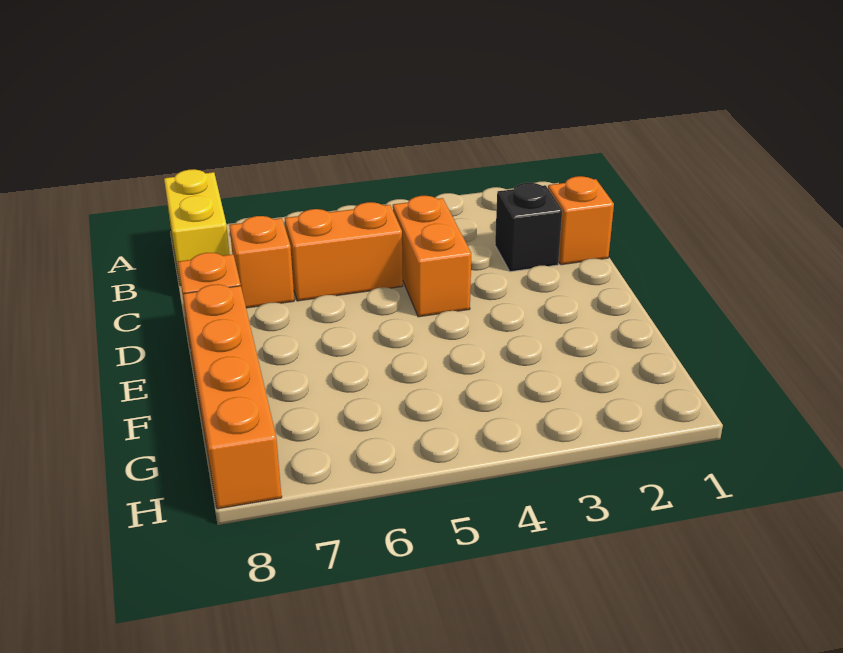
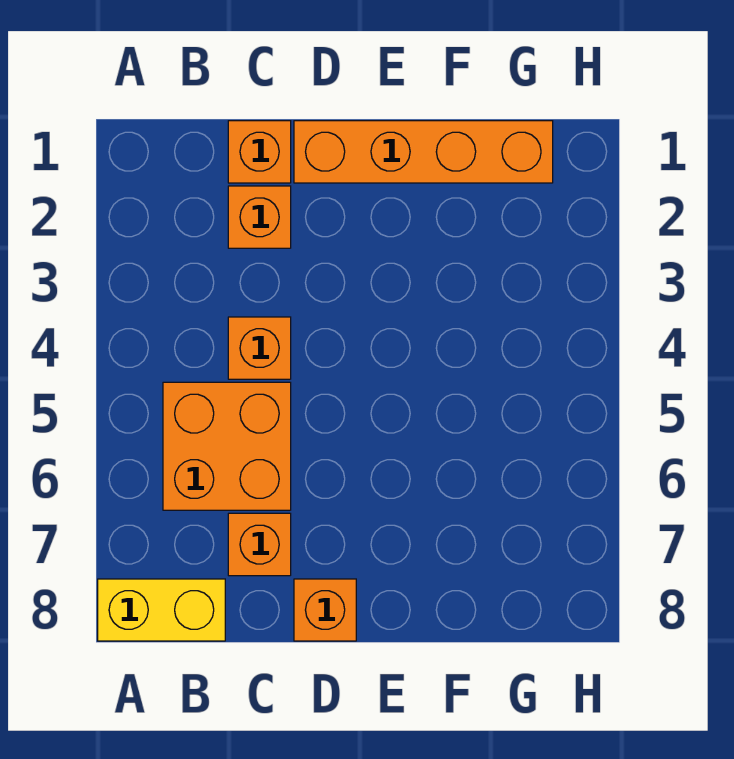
black brick C2 level 1 -> orange brick C2 level 1
orange brick C4:D4 level 1 -> orange brick C4 level 1
orange brick C5:C6 level 1 -> orange brick B5:C6 level 1
orange brick E8:H8 level 1 -> orange brick D1:G1 level 1

